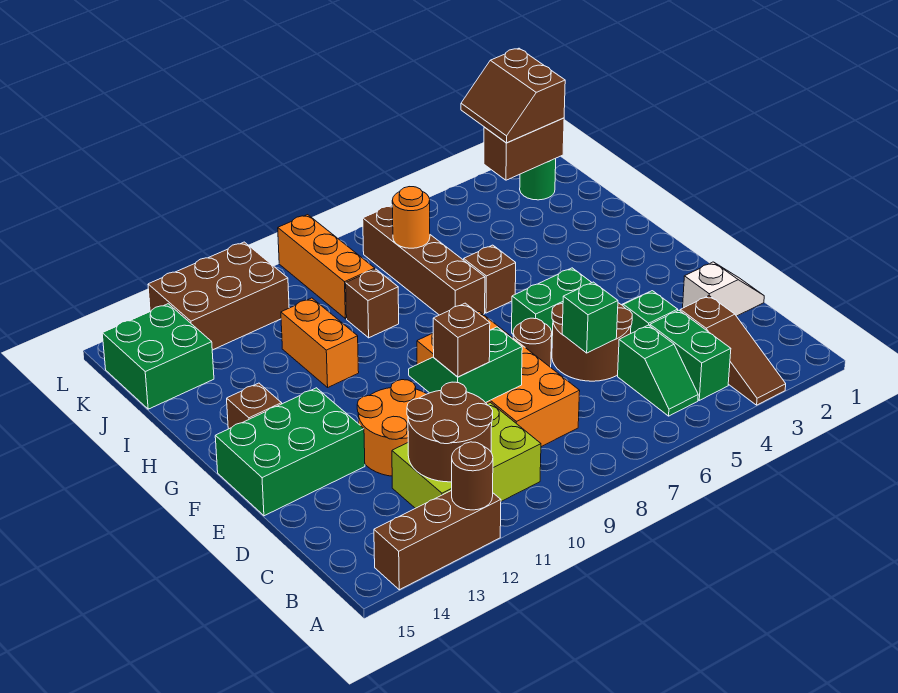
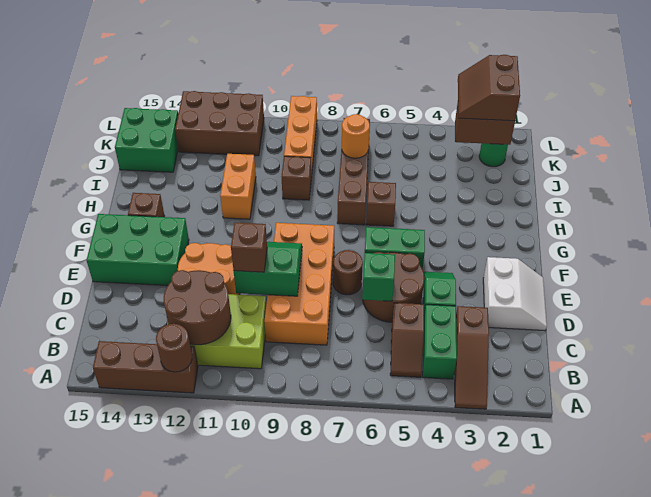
green slope B5:C5 level 1 top C -> brown slope B5:C5 level 1 top C
white slope D1:D2 level 1 top 2 -> white slope D1:E2 level 1 top 2

